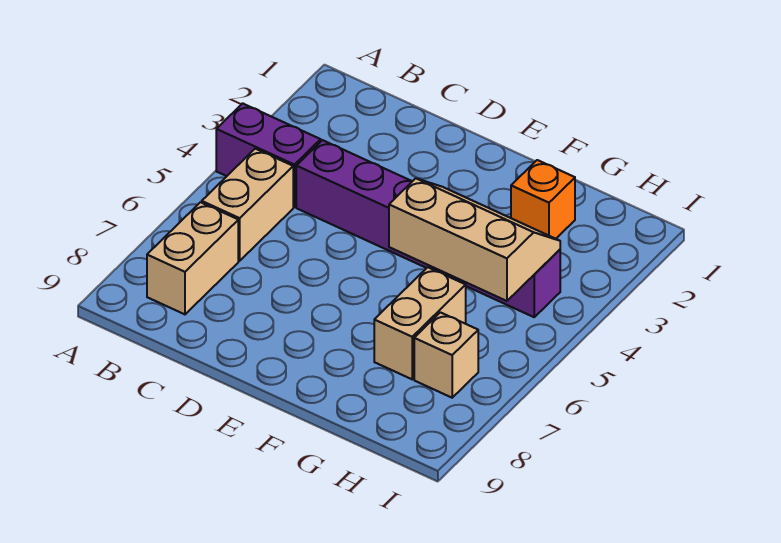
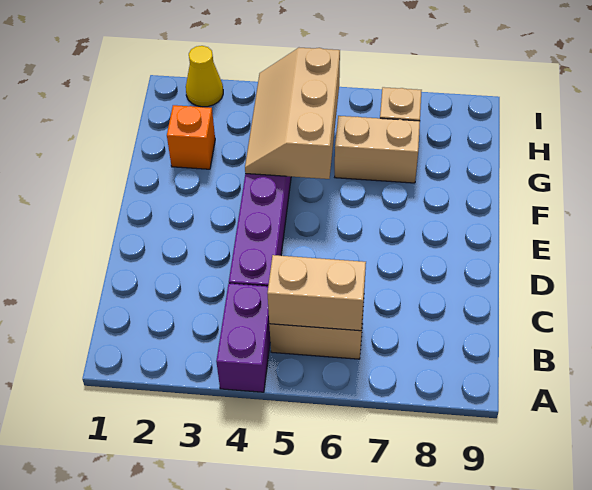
tan brick B7:B8 level 1 -> tan brick B5:B6 level 2
none -> yellow cone I2 level 1

